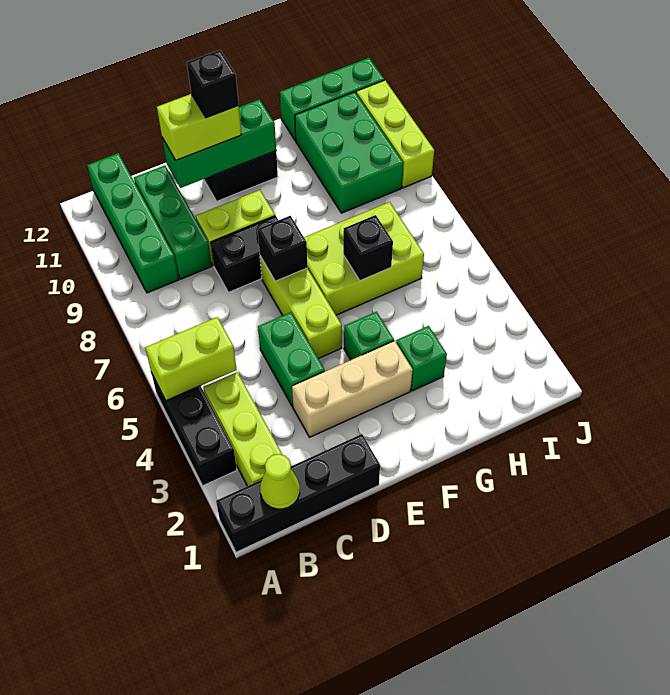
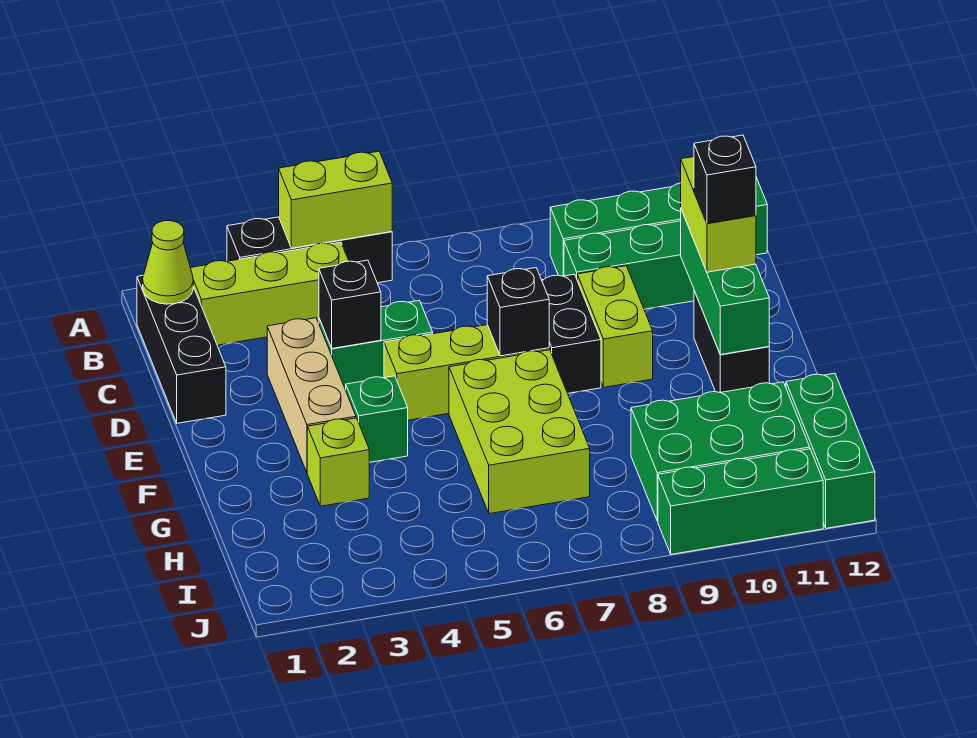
black brick A1:D1 level 1 -> black brick B1:D1 level 1
lime brick A5:B5 level 2 -> lime brick A4:A5 level 2
green brick G3 level 1 -> lime brick G3 level 1
black brick G6 level 2 -> black brick D4 level 2
lime brick J9:J11 level 1 -> green brick J9:J11 level 1

